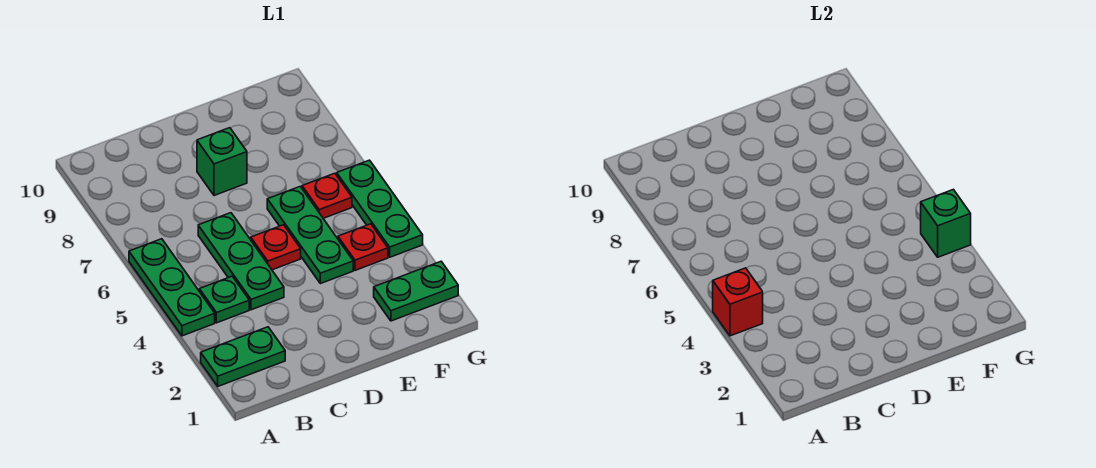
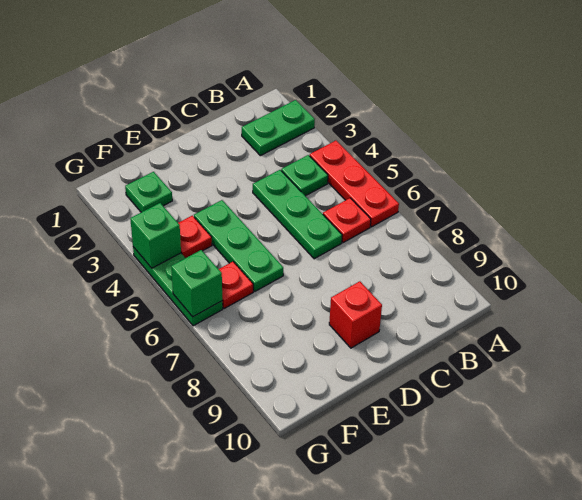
green plate A4:A6 level 1 -> red plate A4:A6 level 1
red brick A4 level 2 -> red brick D9 level 1
red plate D5 level 1 -> red plate B6 level 1
green brick D8 level 1 -> green brick G6 level 2
green plate F2:G2 level 1 -> green plate F2 level 1

